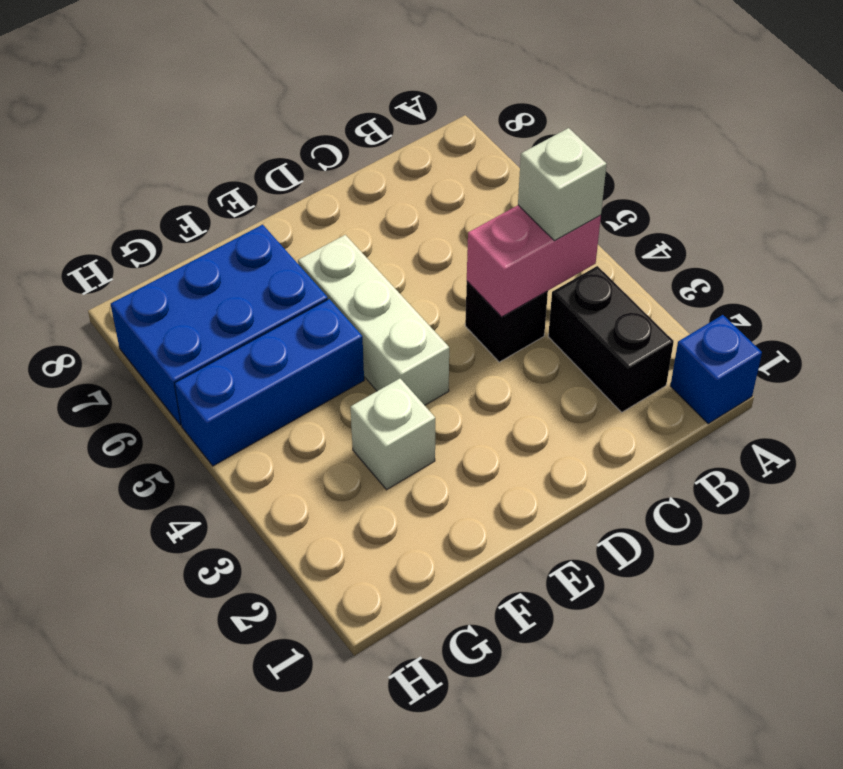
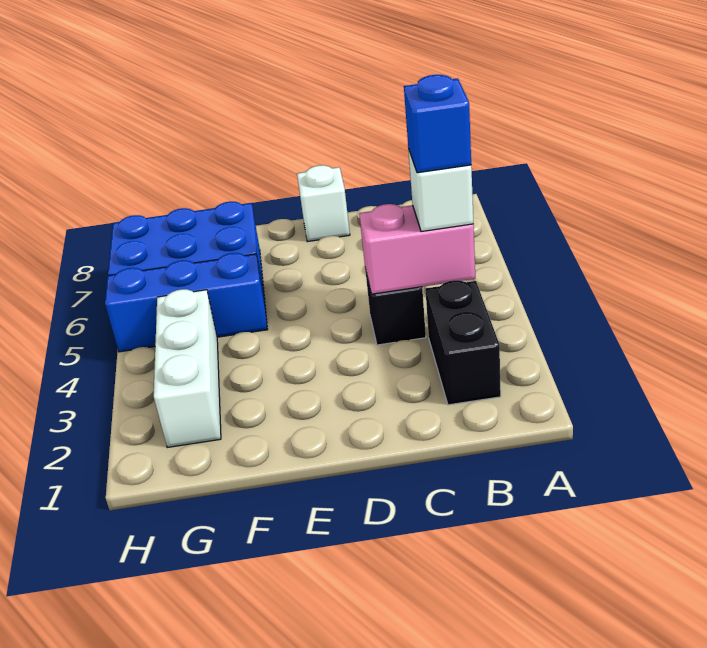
blue brick A1 level 1 -> blue brick B4 level 4
white brick E4:E6 level 1 -> white brick G2:G4 level 1
white brick F3 level 1 -> white brick D8 level 1

